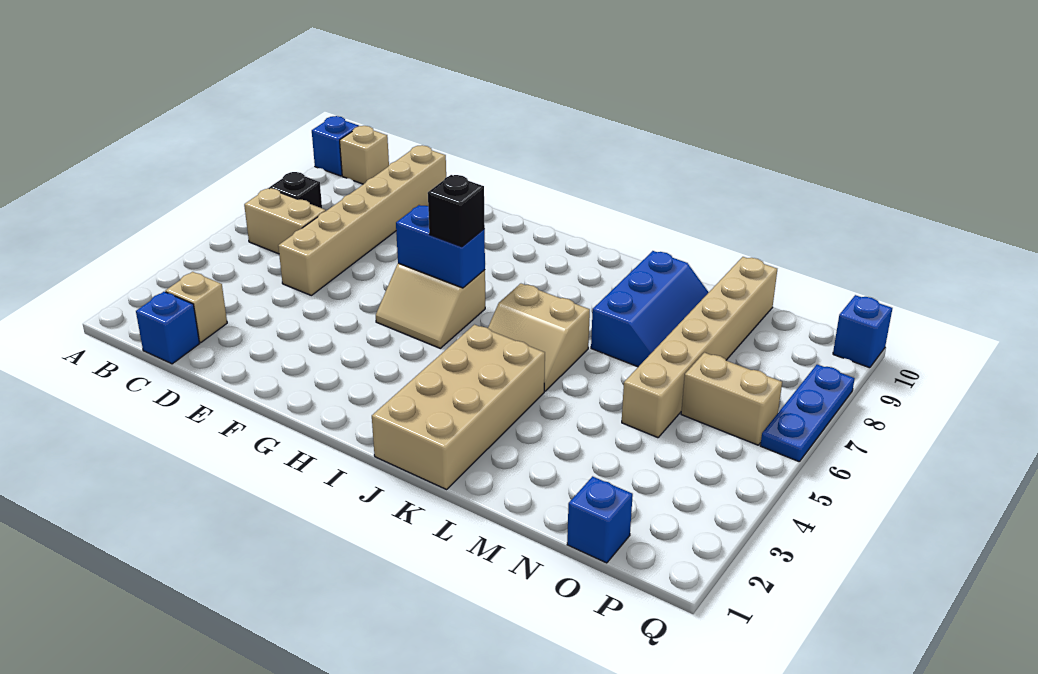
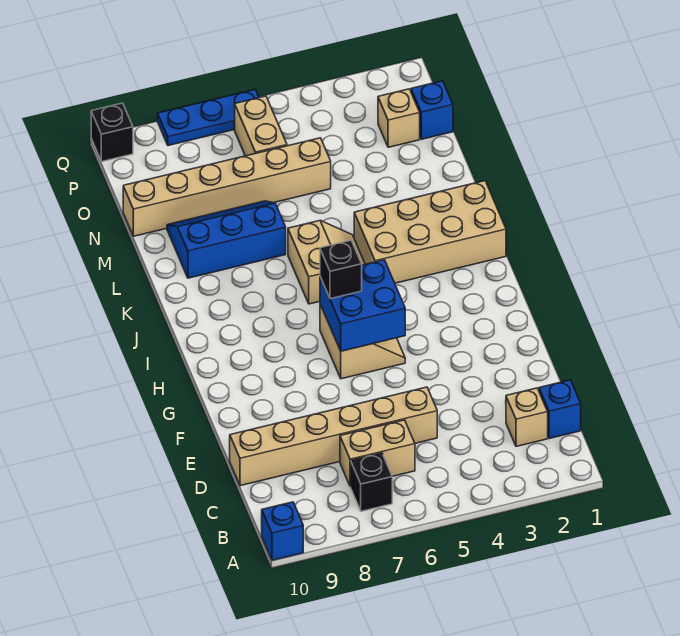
tan brick B6:C6 level 1 -> tan brick C6:C7 level 1
tan brick B10 level 1 -> tan brick O2 level 1
blue brick G6:H6 level 2 -> blue brick G5:H6 level 2
blue brick Q10 level 1 -> black brick Q10 level 1

